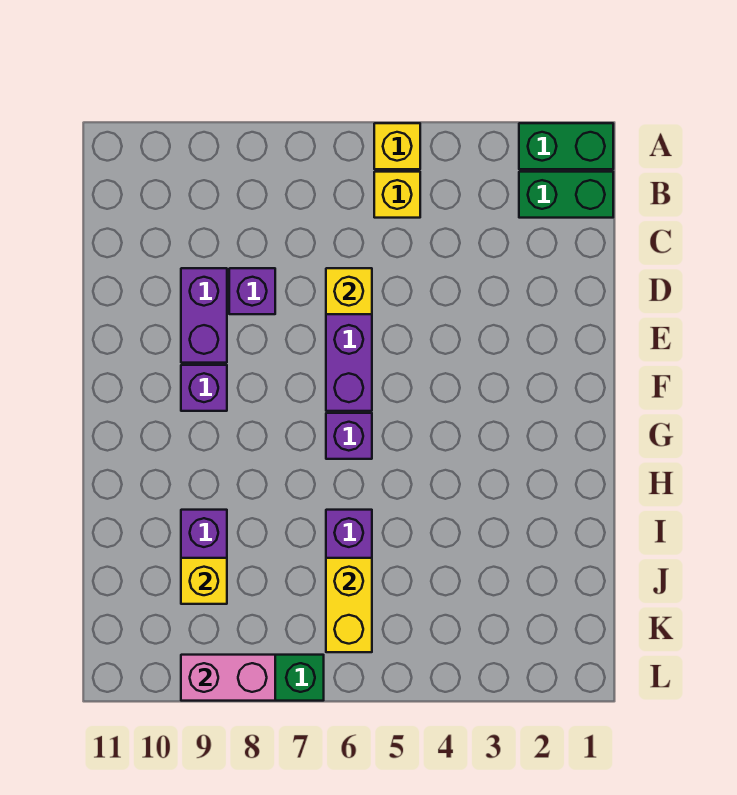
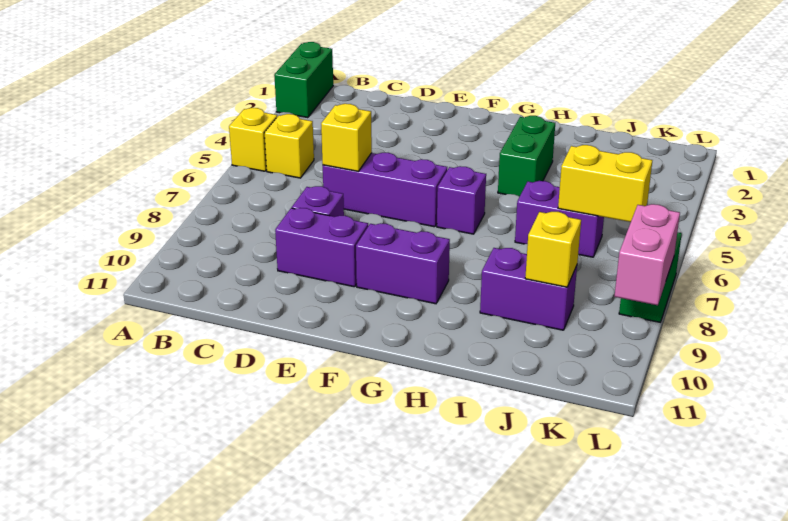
green brick B1:B2 level 1 -> green brick H3:H4 level 1
purple brick F9 level 1 -> purple brick F9:G9 level 1

